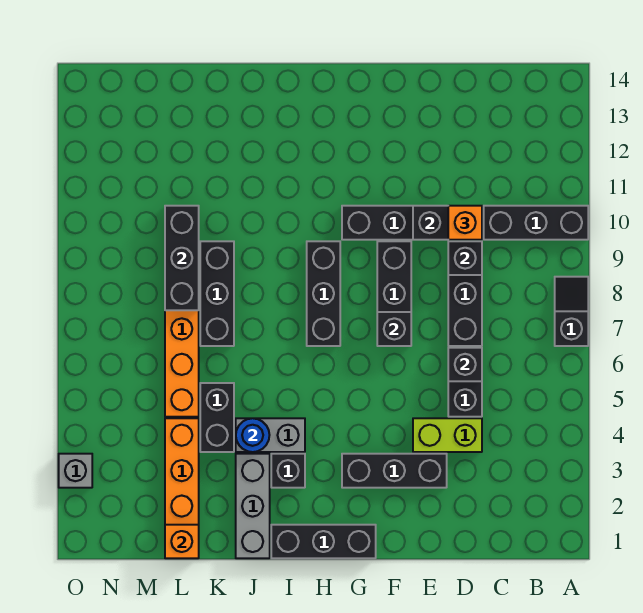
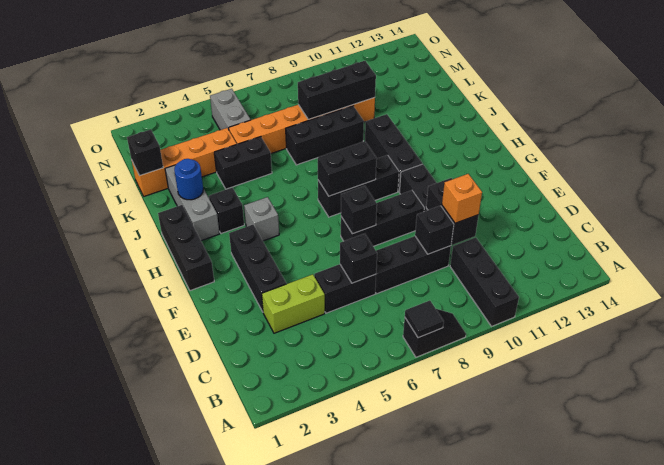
none -> black tile A7 level 2
lime brick D4:E4 level 1 -> lime brick D3:D4 level 1
none -> black brick H7:H8 level 2
none -> black brick H10:J10 level 1
grey brick I4:J4 level 1 -> grey brick M5:N5 level 1
grey brick J1:J3 level 1 -> grey brick I2:K2 level 1
blue round brick J4 level 2 -> blue round brick J2 level 2
orange brick L1 level 2 -> black brick L1 level 2
grey brick O3 level 1 -> grey brick H4 level 1

